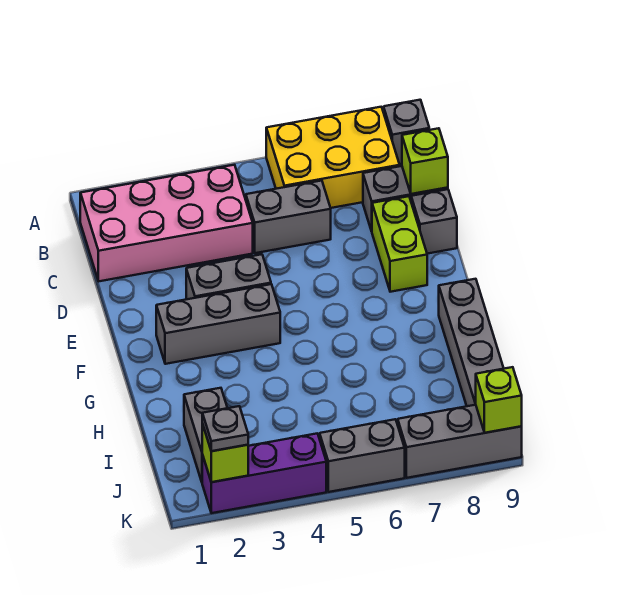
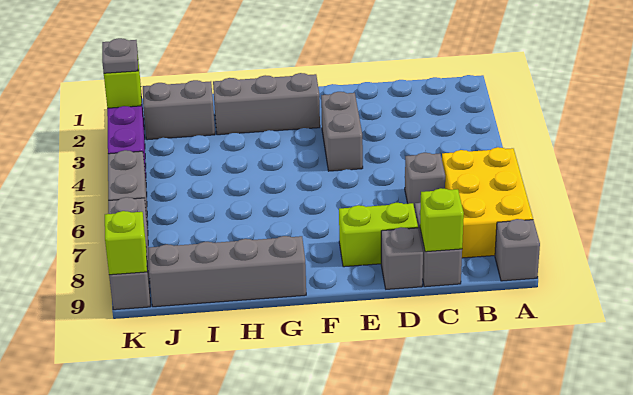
pink brick B1:C4 level 1 -> none
grey brick C5:C6 level 1 -> grey brick C6 level 1
grey brick F2:F4 level 1 -> grey brick F2:H2 level 1

